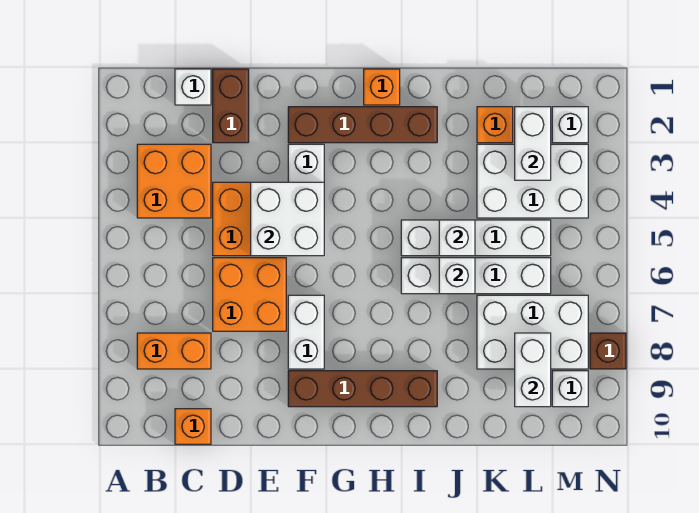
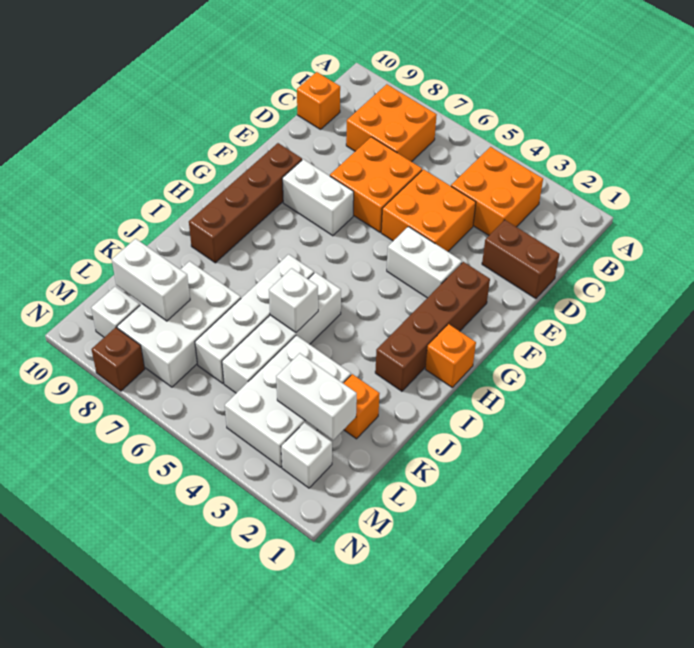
orange brick B8:C8 level 1 -> orange brick B7:C8 level 1
white brick C1 level 1 -> none
white brick E4:F5 level 2 -> none
white brick J6 level 2 -> none

